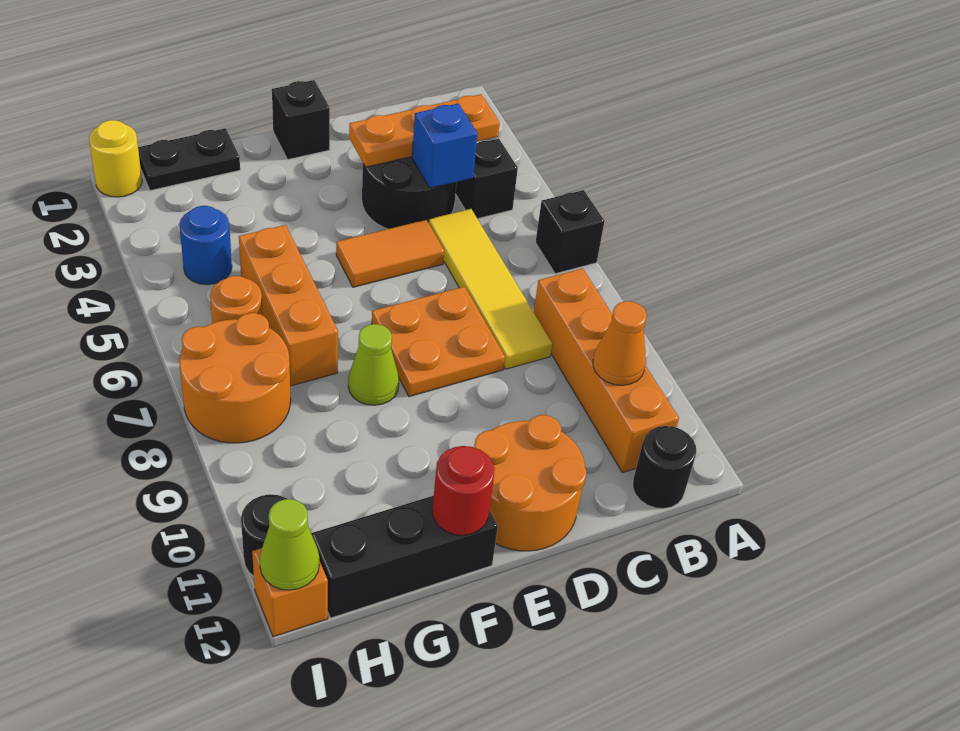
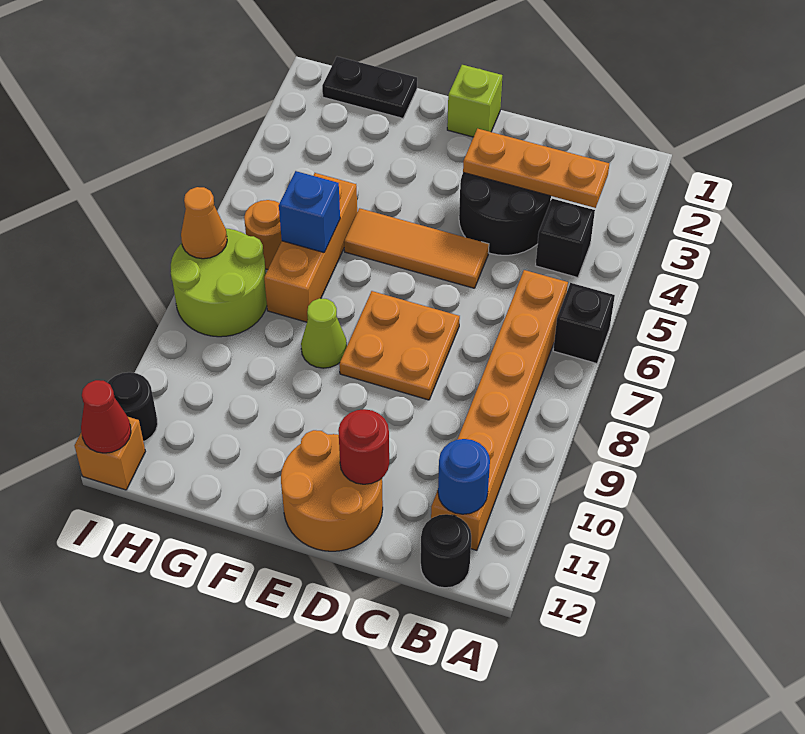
orange brick B8:B11 level 1 -> orange brick B6:B11 level 1
orange cone B10 level 2 -> orange cone I7 level 2
blue brick C4 level 2 -> blue brick G6 level 2
yellow tile C5:C8 level 1 -> none
orange tile D5:E5 level 1 -> orange tile D5:F5 level 1
black brick E1 level 1 -> lime brick E1 level 1
black brick F12:H12 level 1 -> none
red round brick F12 level 2 -> red round brick D11 level 2
blue round brick H4 level 1 -> blue round brick B11 level 2
orange round brick H7:I8 level 1 -> lime round brick H7:I8 level 1
yellow round brick I1 level 1 -> none
lime cone I12 level 2 -> red cone I12 level 2

